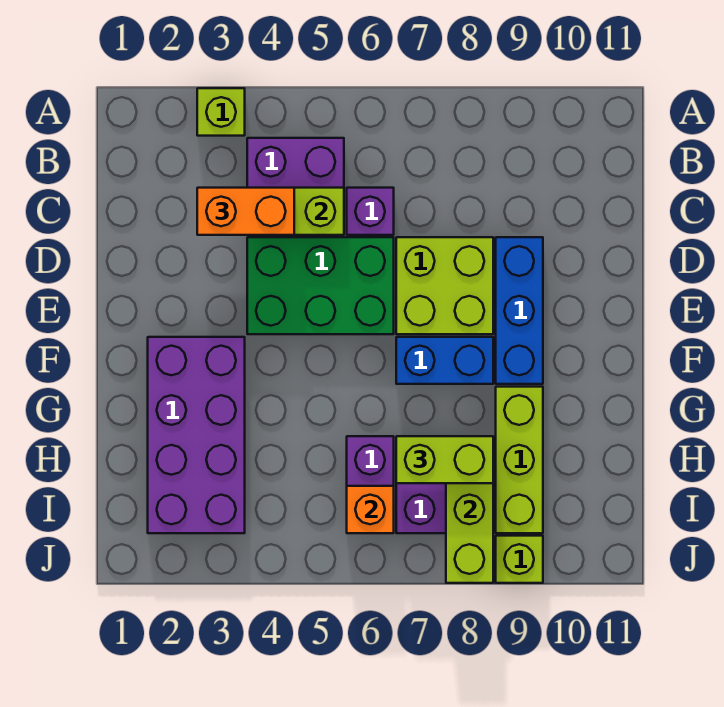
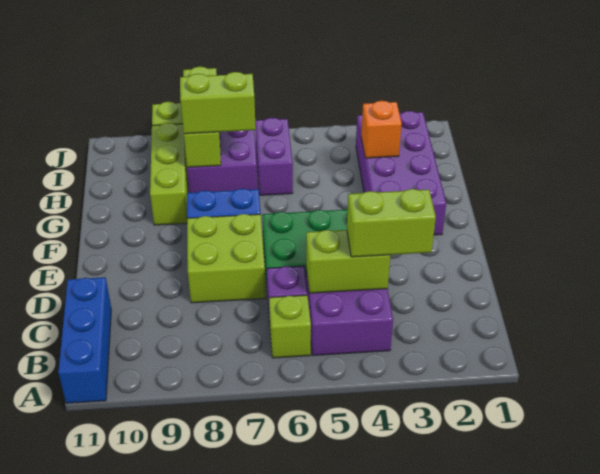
lime brick A3 level 1 -> lime brick B6 level 1
orange brick C3:C4 level 3 -> lime brick C3:C4 level 3
blue brick D9:F9 level 1 -> blue brick A11:C11 level 1
orange brick I6 level 2 -> orange brick H3 level 2

